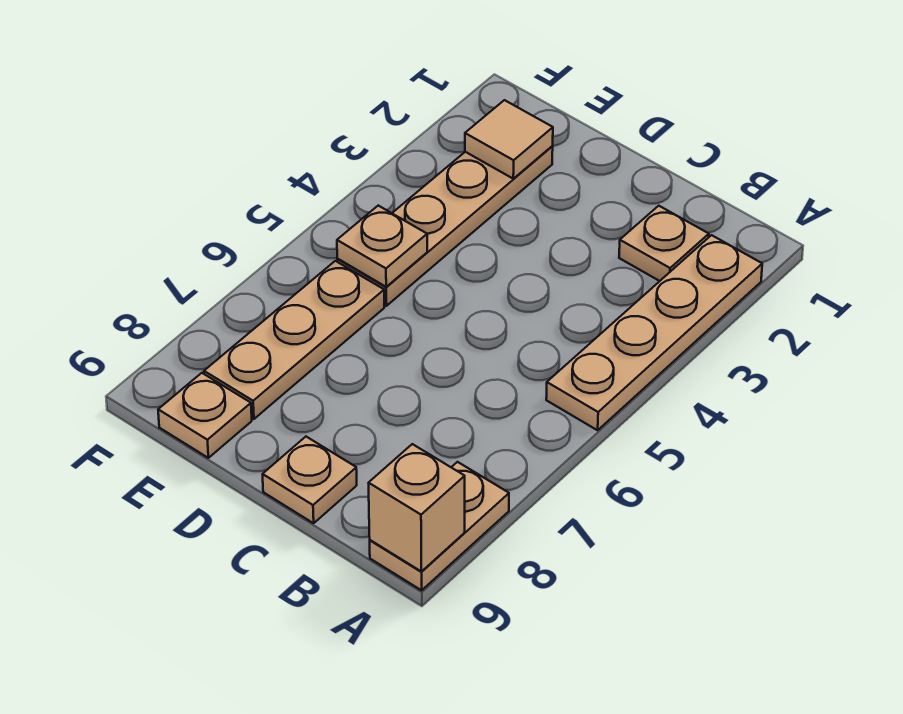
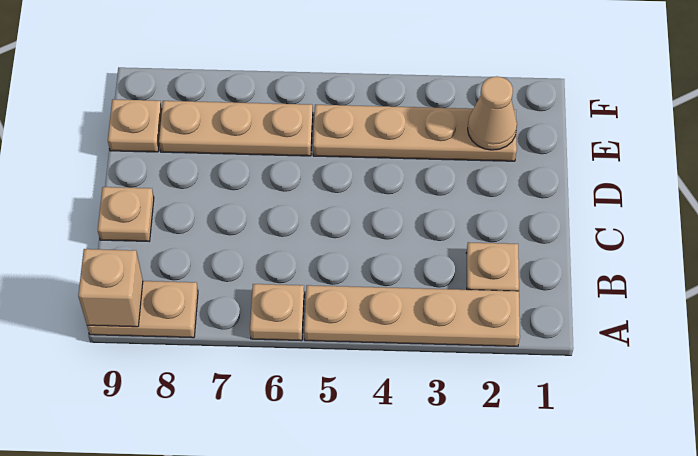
tan tile E2 level 2 -> tan cone E2 level 2
tan plate E5 level 2 -> tan plate A6 level 1

